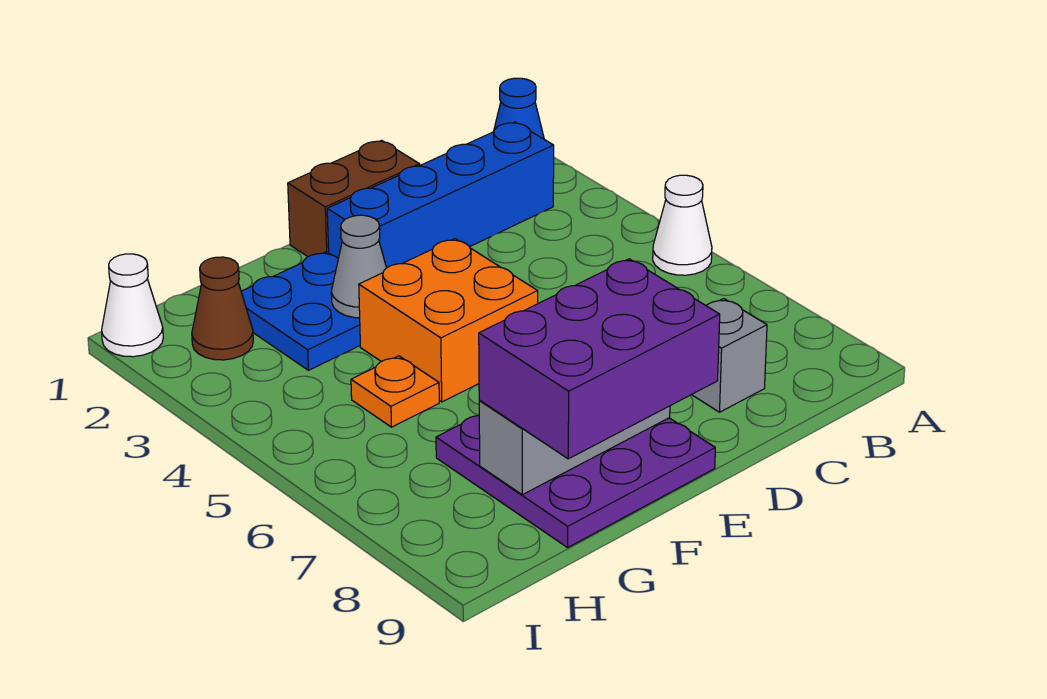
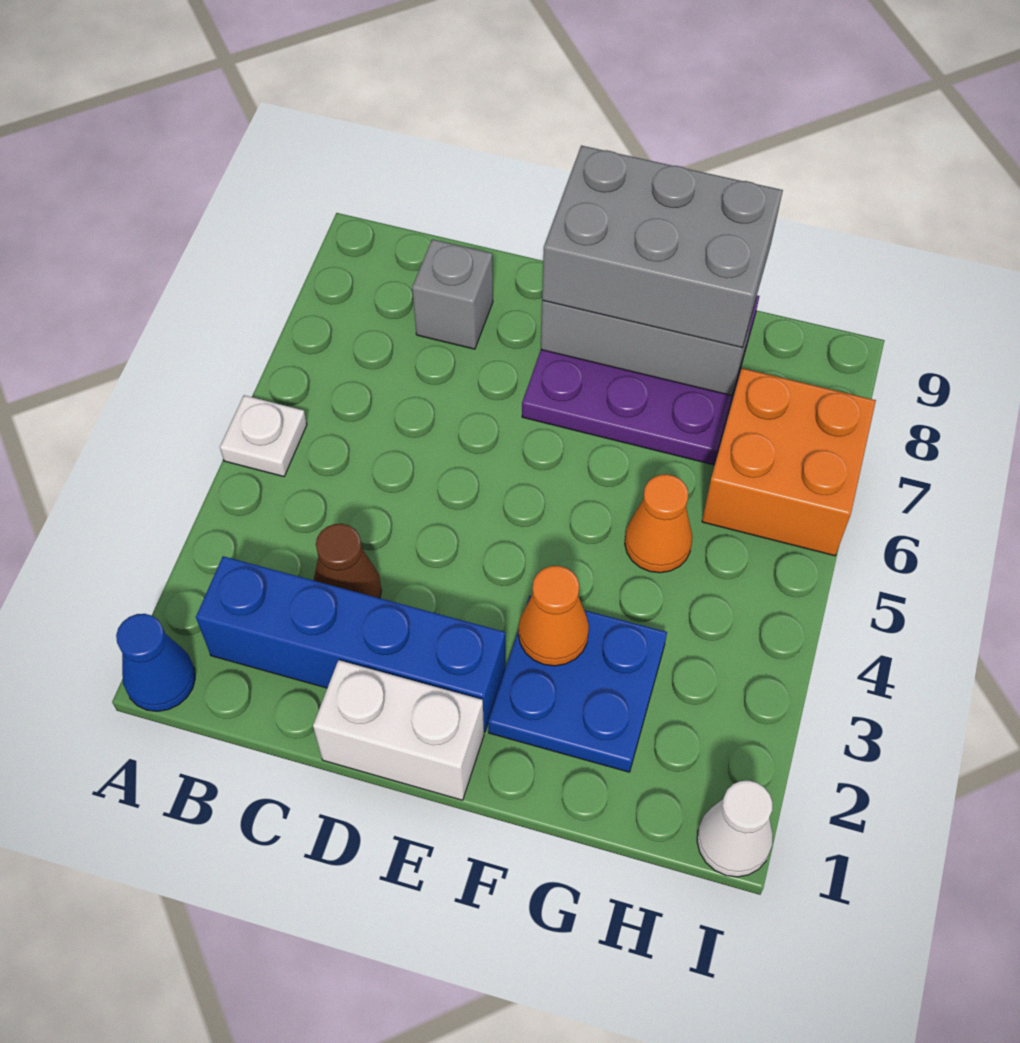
white cone A5 level 1 -> white plate A5 level 1
brown brick D1:E1 level 1 -> white brick D1:E1 level 1
orange brick E4:F5 level 1 -> orange brick H6:I7 level 1
purple brick E8:G9 level 3 -> grey brick E8:G9 level 3
grey cone F3 level 2 -> orange cone F3 level 2
orange plate G5 level 1 -> orange cone G5 level 1
brown cone H2 level 1 -> brown cone C3 level 1

